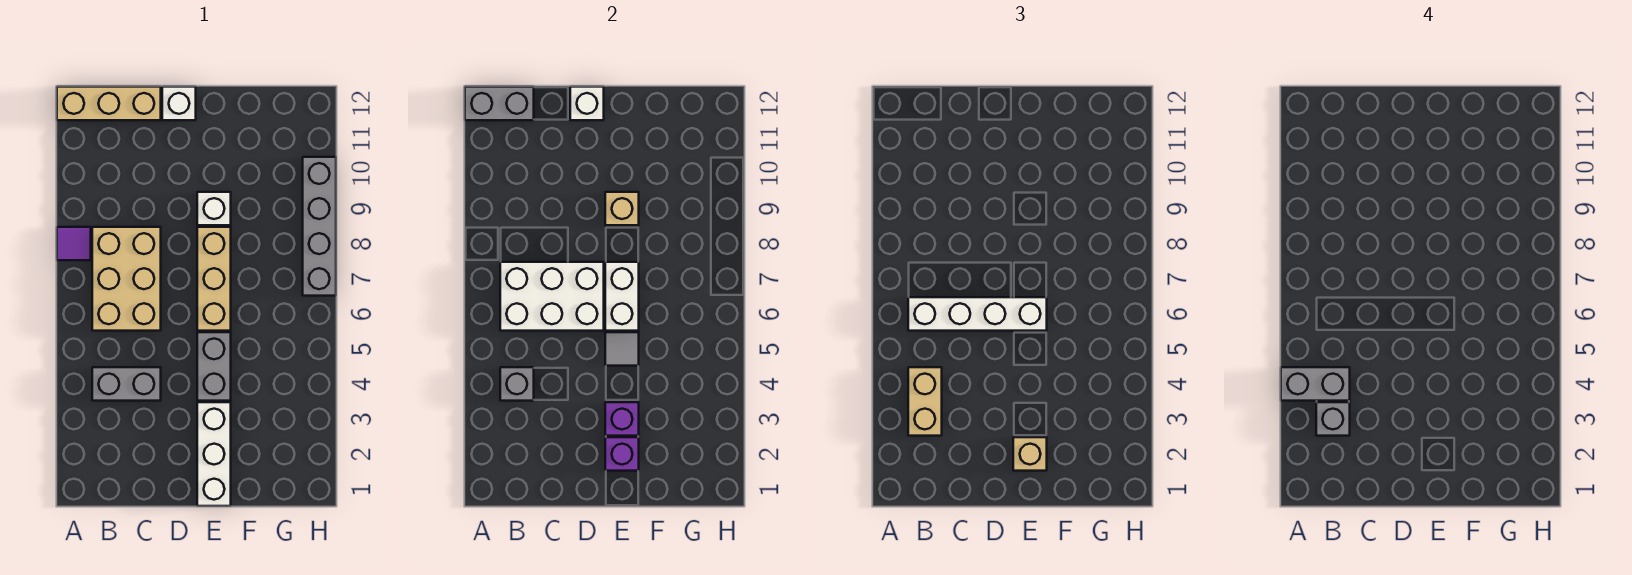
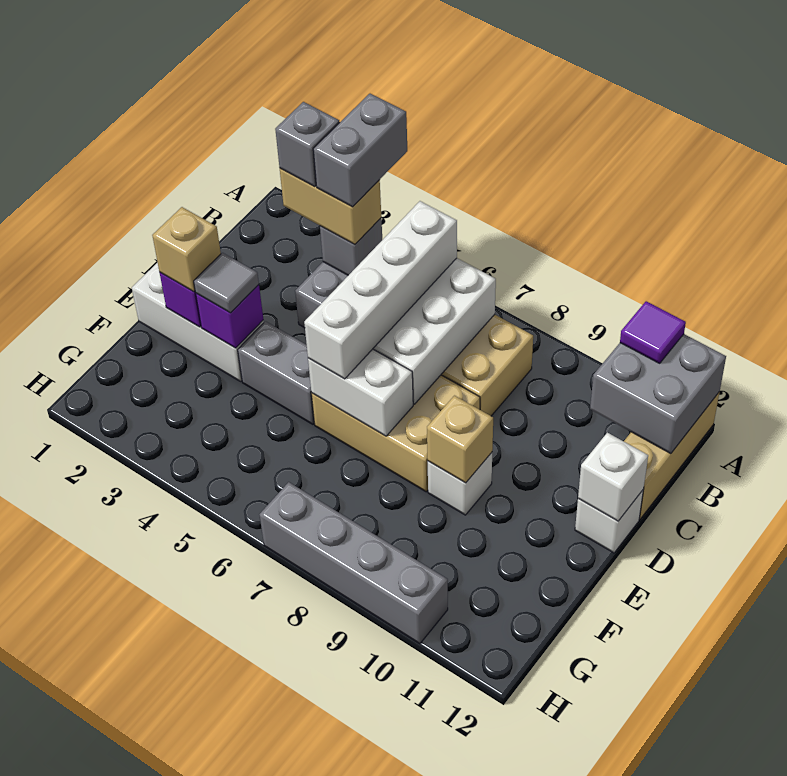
purple tile A8 level 1 -> purple tile A11 level 3
grey brick A12:B12 level 2 -> grey brick A11:B12 level 2
grey tile E5 level 2 -> grey tile E3 level 3
tan brick E6:E8 level 1 -> tan brick D6:E8 level 1

